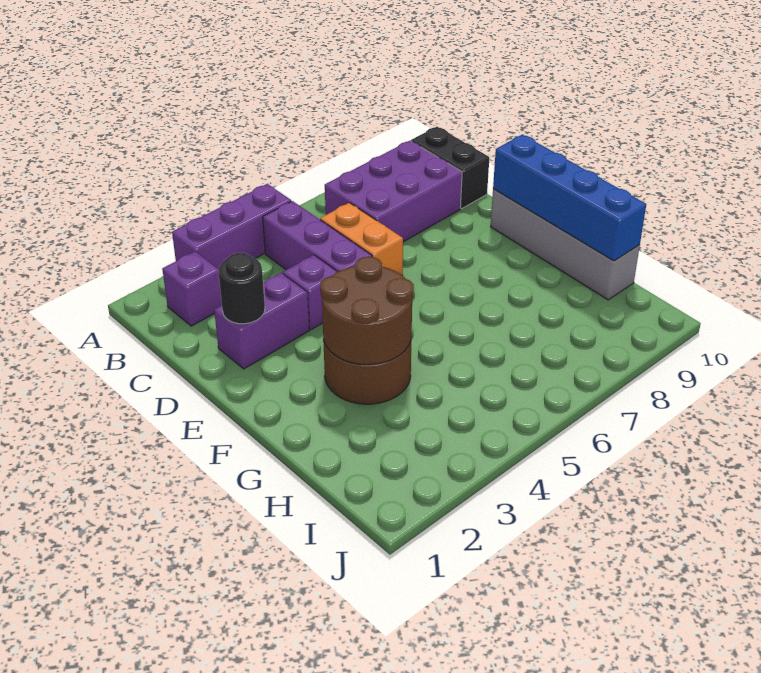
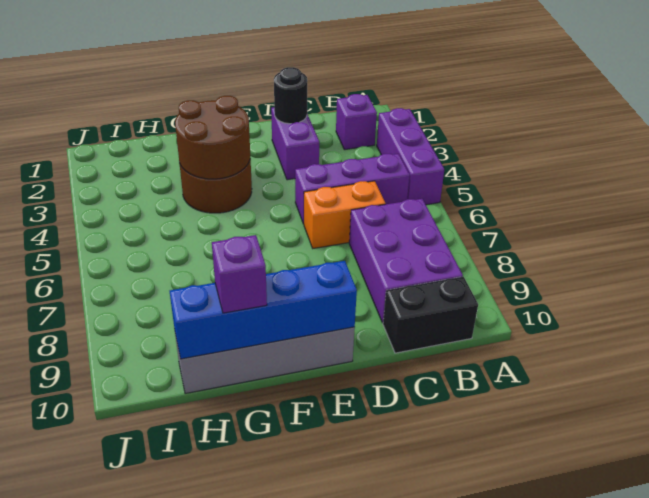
purple brick D4 level 1 -> purple brick G10 level 3

